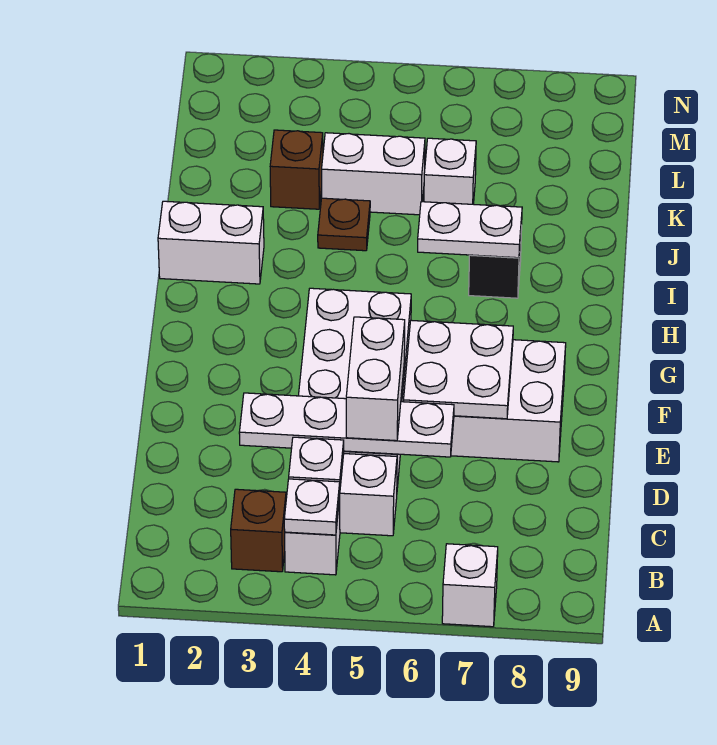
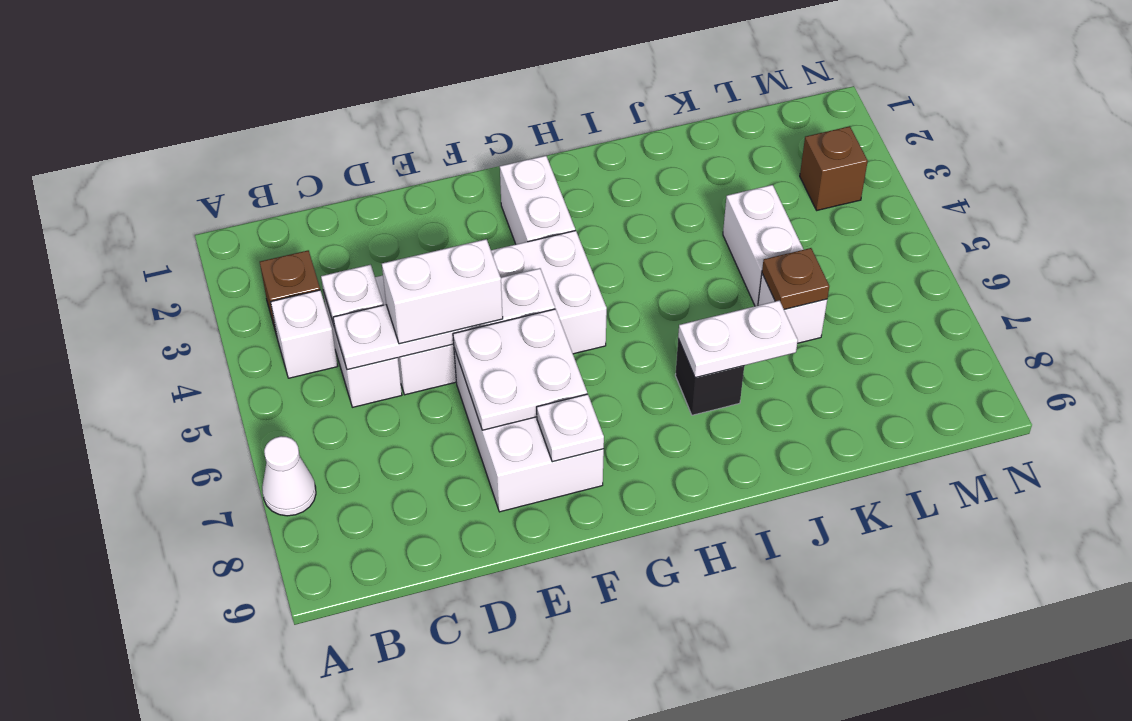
white brick A7 level 1 -> white cone A7 level 1
white plate B4 level 2 -> white plate F8 level 2
white plate D3:D6 level 2 -> white plate C5:F5 level 2
white brick I1:I2 level 1 -> white brick G2:G3 level 1
white plate I6:I7 level 2 -> white plate I7:J7 level 2
brown plate J4 level 1 -> brown plate K6 level 2
brown brick K3 level 1 -> brown brick M3 level 1

